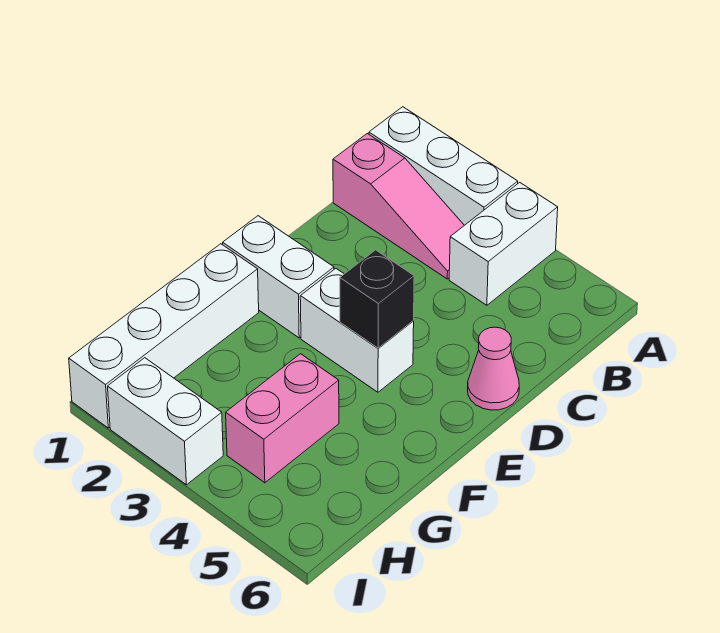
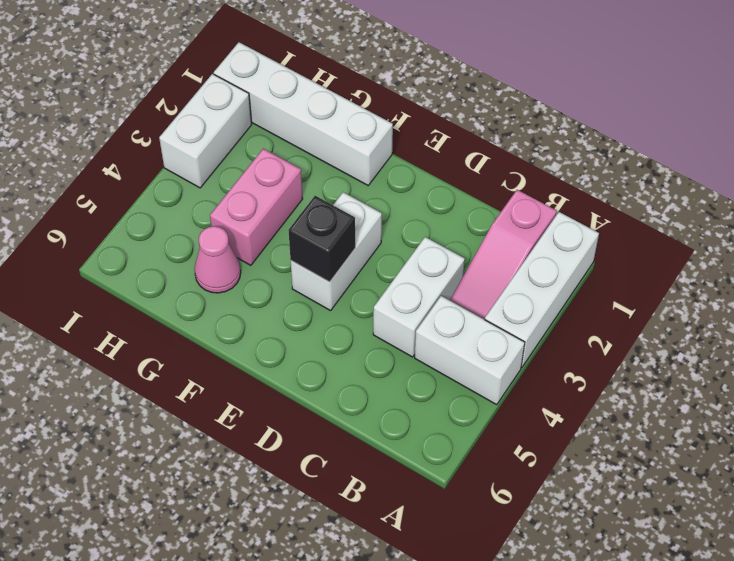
pink cone D6 level 1 -> pink cone G5 level 1
white brick E1:E2 level 1 -> white brick C3:C4 level 1
pink brick G4:H4 level 1 -> pink brick G3:G4 level 1

